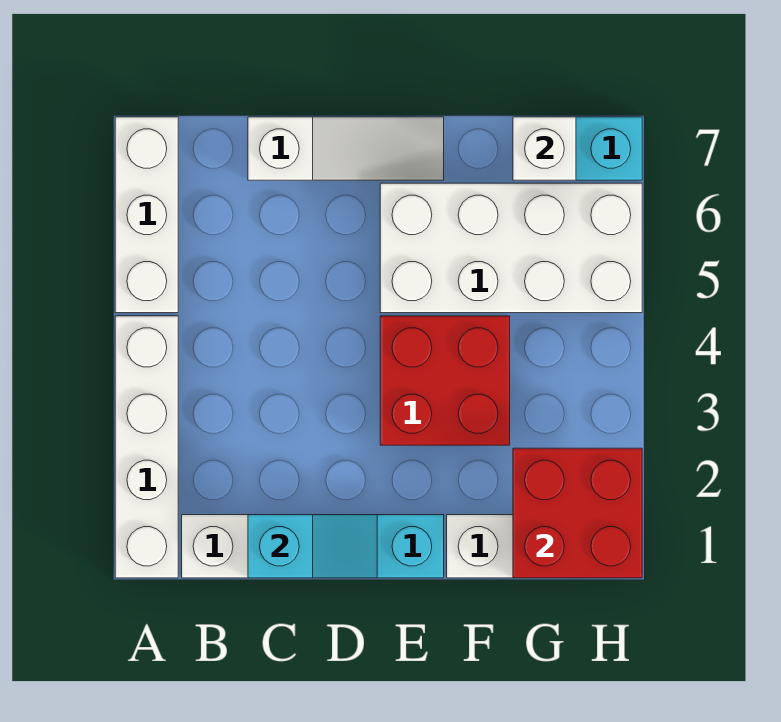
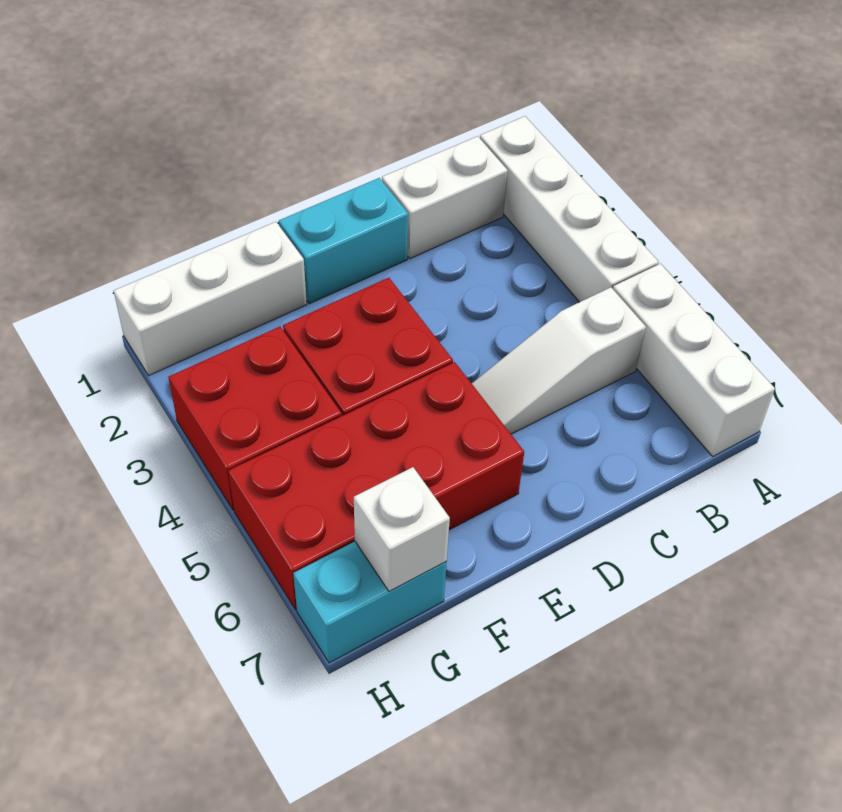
cyan slope C1:D1 level 2 top C -> none
white slope C7:E7 level 1 top C -> white slope B5:D5 level 1 top B
white brick E5:H6 level 1 -> red brick E5:H6 level 1
red brick G1:H2 level 2 -> red brick G3:H4 level 1

